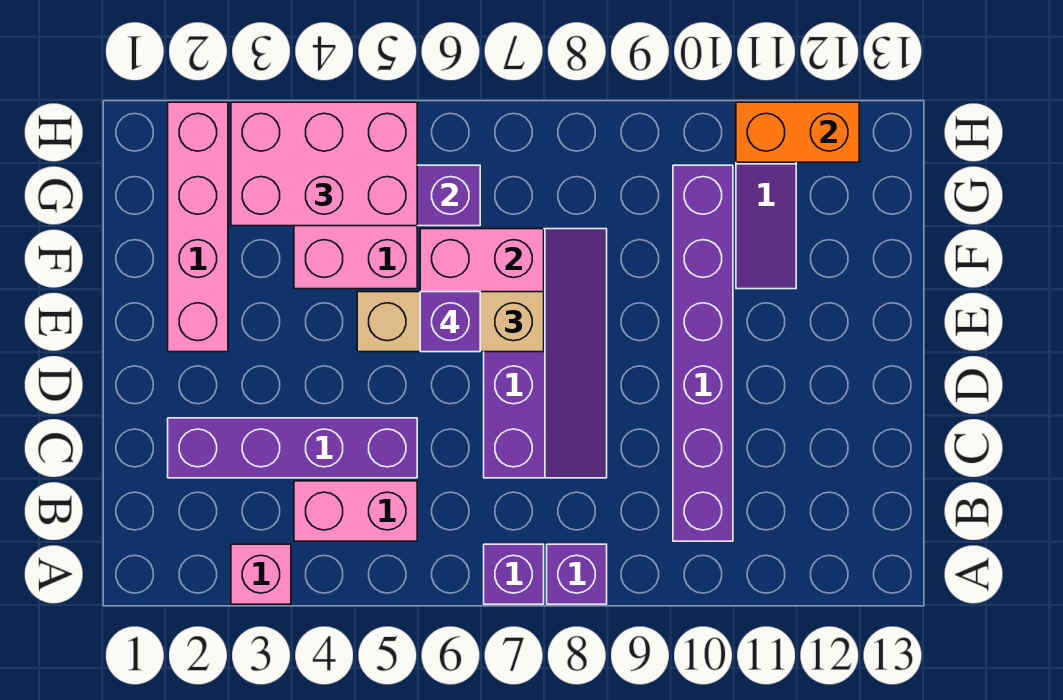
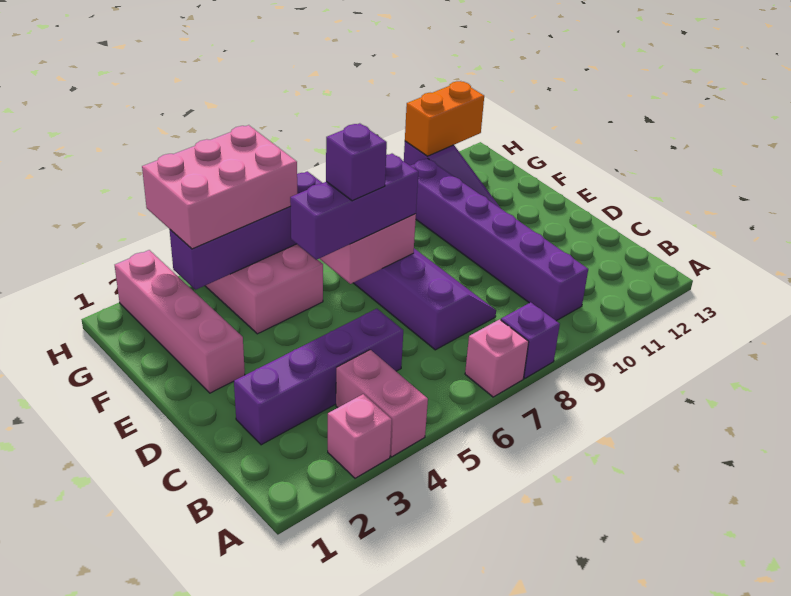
purple brick A7 level 1 -> pink brick A7 level 1
pink brick B4:B5 level 1 -> pink brick A4:B4 level 1
tan brick E5:E7 level 3 -> purple brick E5:E7 level 3

